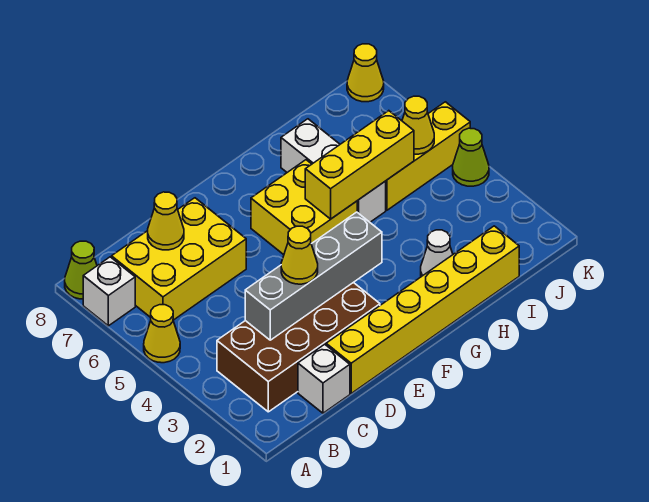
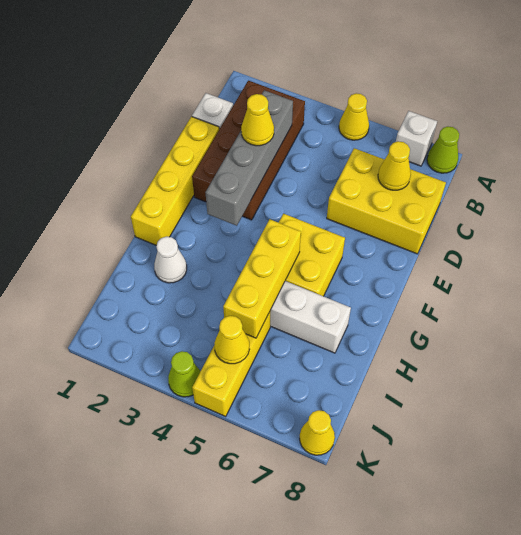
yellow brick B6:D7 level 1 -> yellow brick C6:D8 level 1
yellow brick D1:I1 level 1 -> yellow brick D1:G1 level 1

